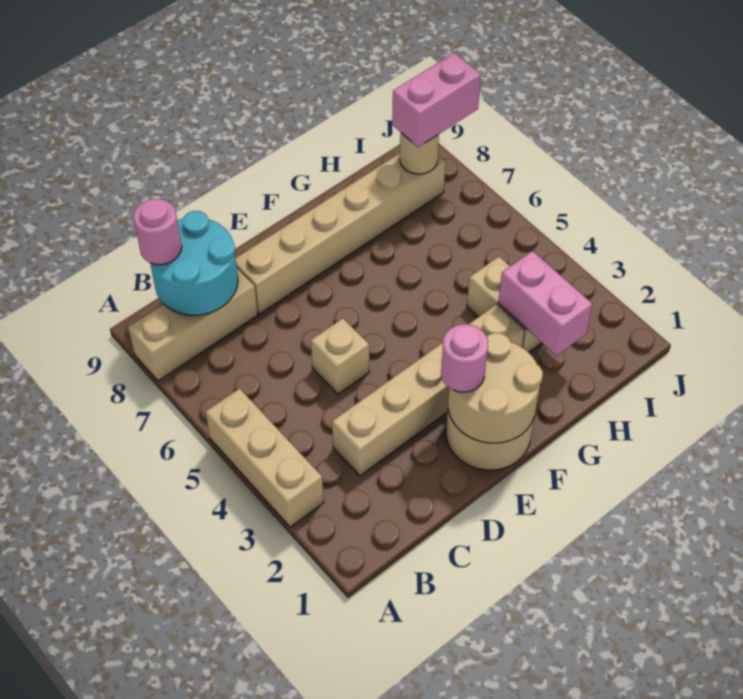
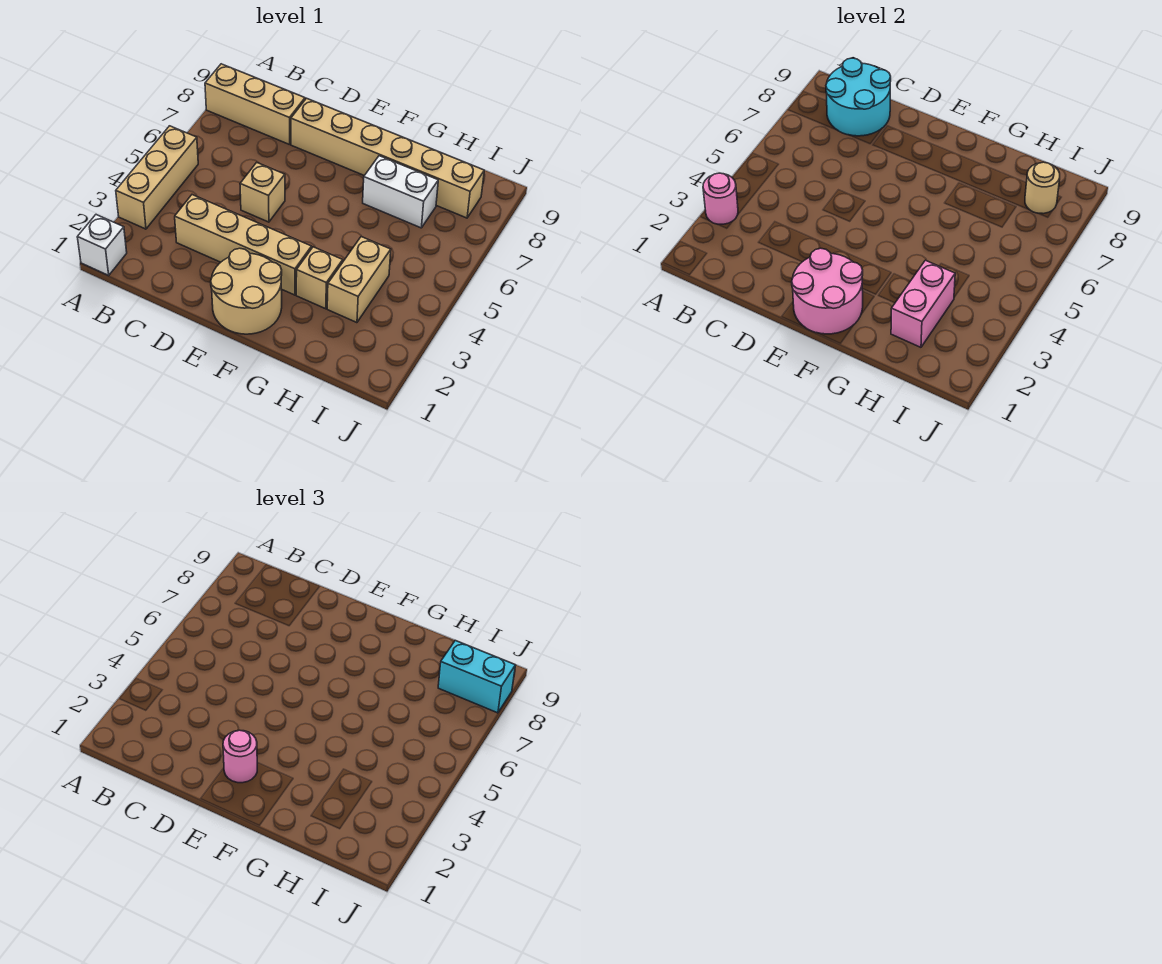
none -> white brick A1 level 1
pink round brick B9 level 3 -> pink round brick A3 level 2
tan round brick E1:F2 level 2 -> pink round brick E1:F2 level 2
none -> white brick G7:H7 level 1
pink brick I8:J8 level 3 -> cyan brick I8:J8 level 3

